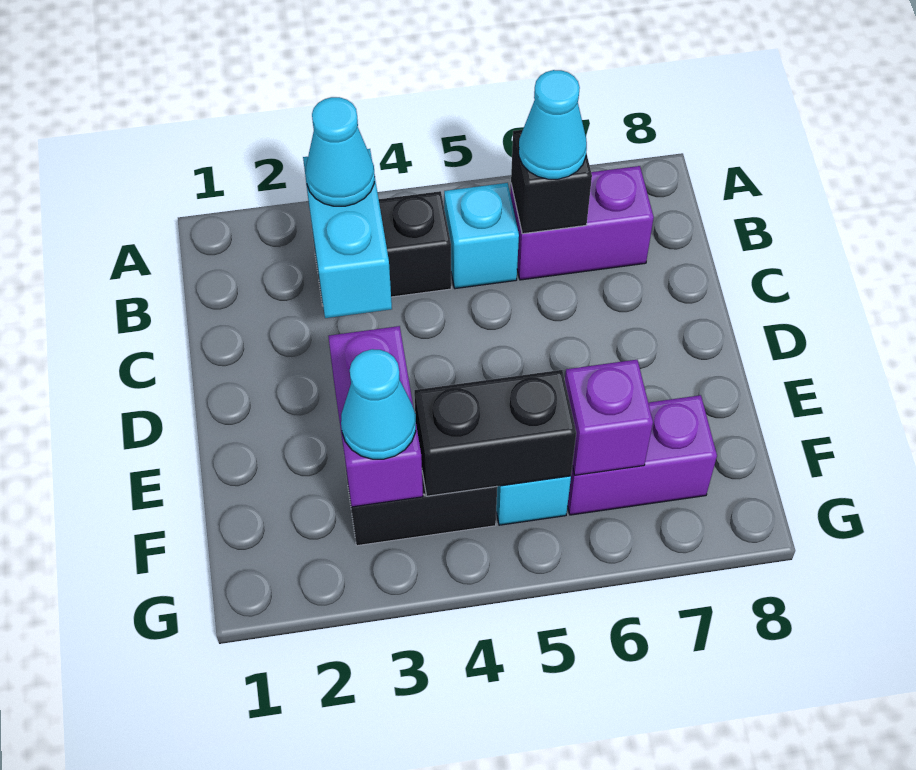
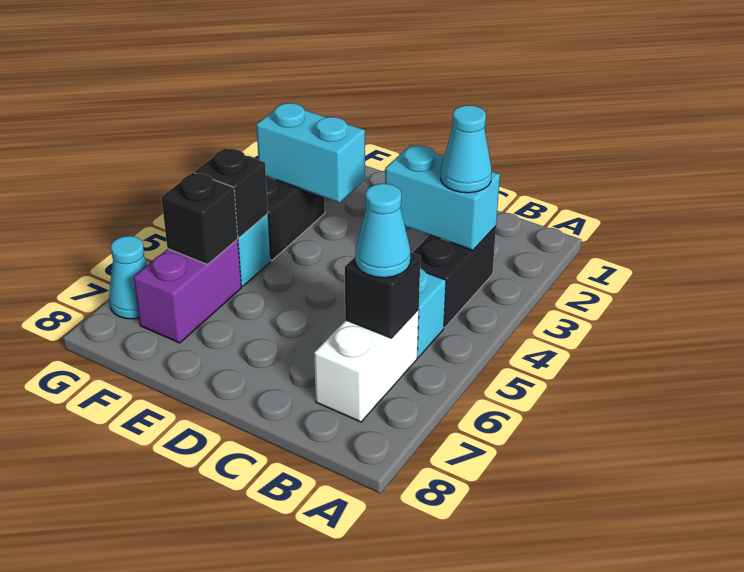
purple brick B6:B7 level 1 -> white brick B6:B7 level 1
purple brick E3:F3 level 2 -> cyan brick E3:F3 level 2
cyan cone F3 level 3 -> cyan cone G7 level 1
black brick F4:F5 level 2 -> black brick F5 level 2
purple brick F6 level 2 -> black brick F6 level 2

